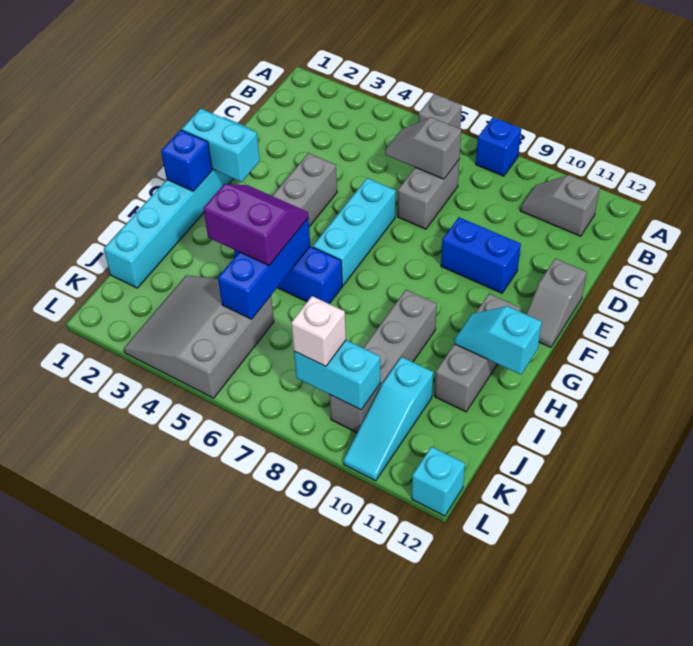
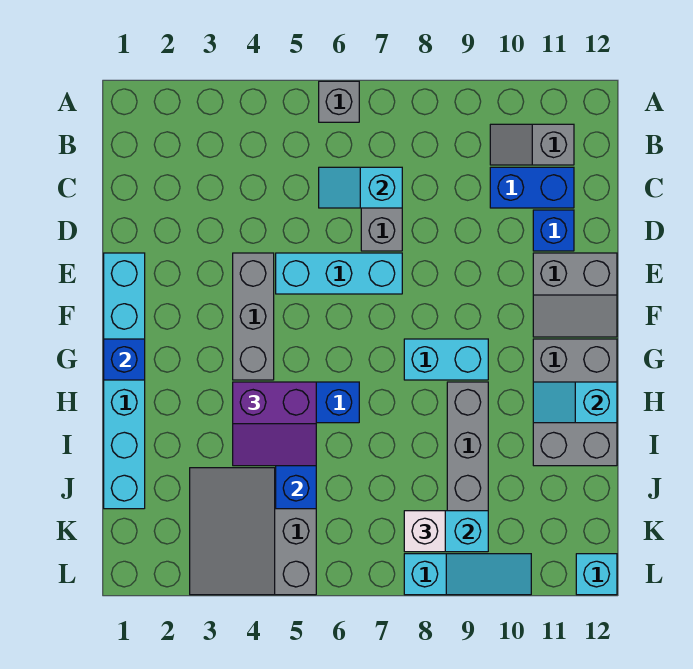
blue brick A8 level 1 -> blue brick D11 level 1
grey slope C6:C7 level 2 top 7 -> cyan slope C6:C7 level 2 top 7
cyan brick E6:G6 level 1 -> cyan brick E5:E7 level 1
blue brick E9:E10 level 1 -> blue brick C10:C11 level 1
grey slope E12:F12 level 1 top E -> grey slope E11:F12 level 1 top E
cyan brick F1:F2 level 2 -> cyan brick G8:G9 level 1
grey brick G11:I11 level 1 -> grey brick G11:I12 level 1
purple slope H4:I5 level 3 top I -> purple slope H4:I5 level 3 top H
cyan slope J10:L10 level 1 top J -> cyan slope L8:L10 level 1 top 8

